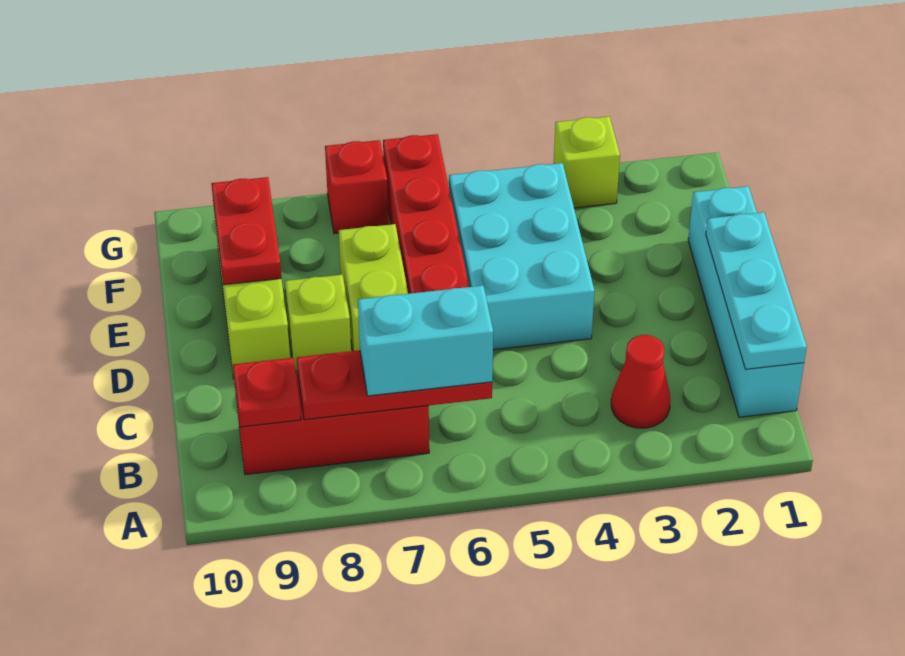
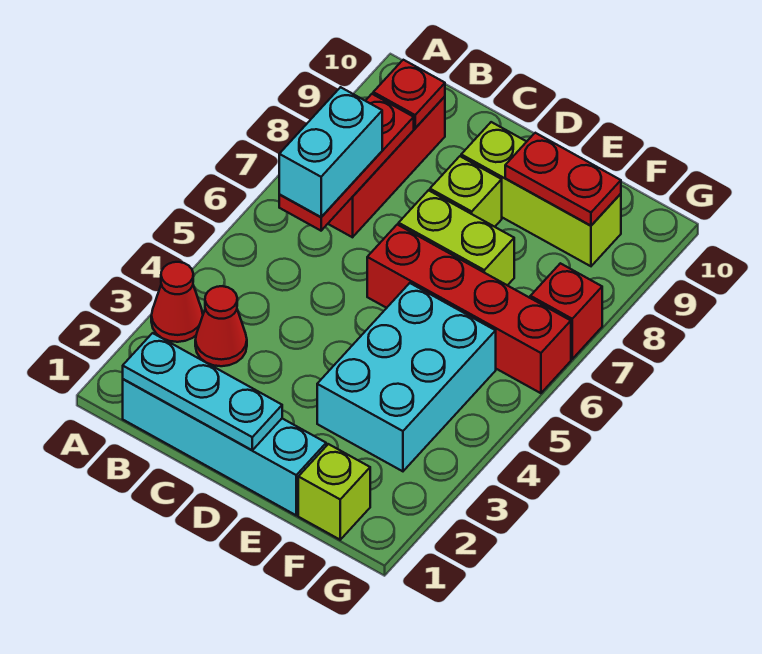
none -> red cone A3 level 1
cyan brick D4:F5 level 1 -> cyan brick E3:F5 level 1
lime brick G3 level 1 -> lime brick F1 level 1

